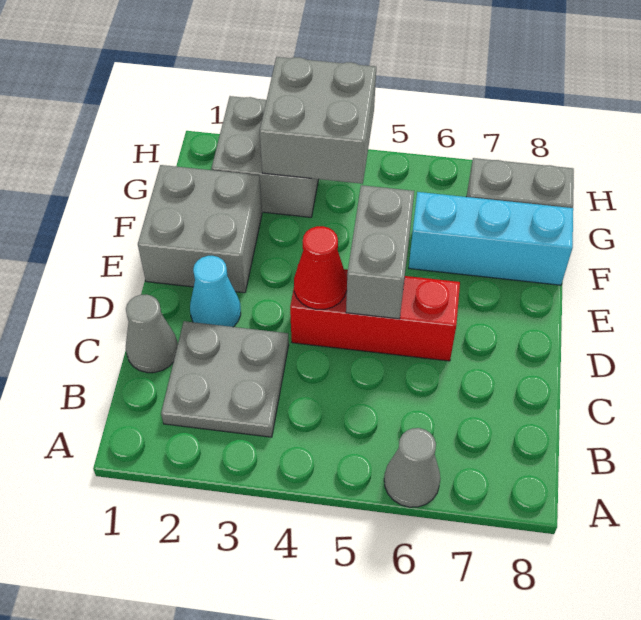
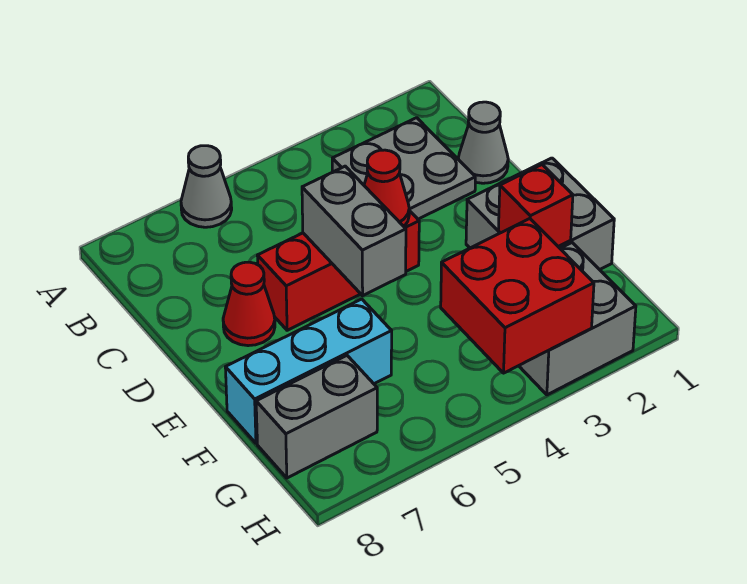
cyan cone D2 level 1 -> none
none -> red cone D7 level 1
none -> red brick F2 level 2
grey brick G3:H4 level 2 -> red brick G3:H4 level 2

